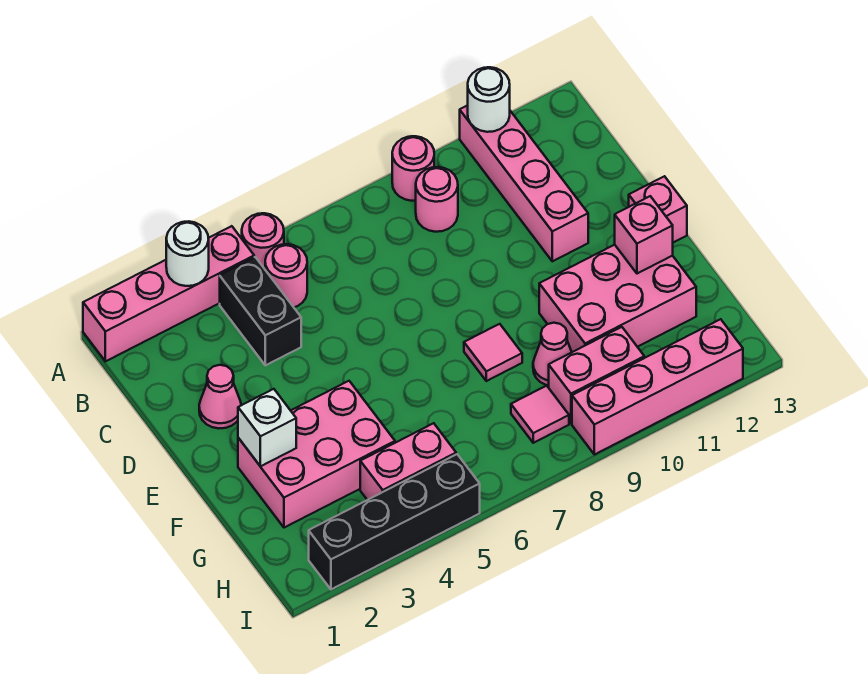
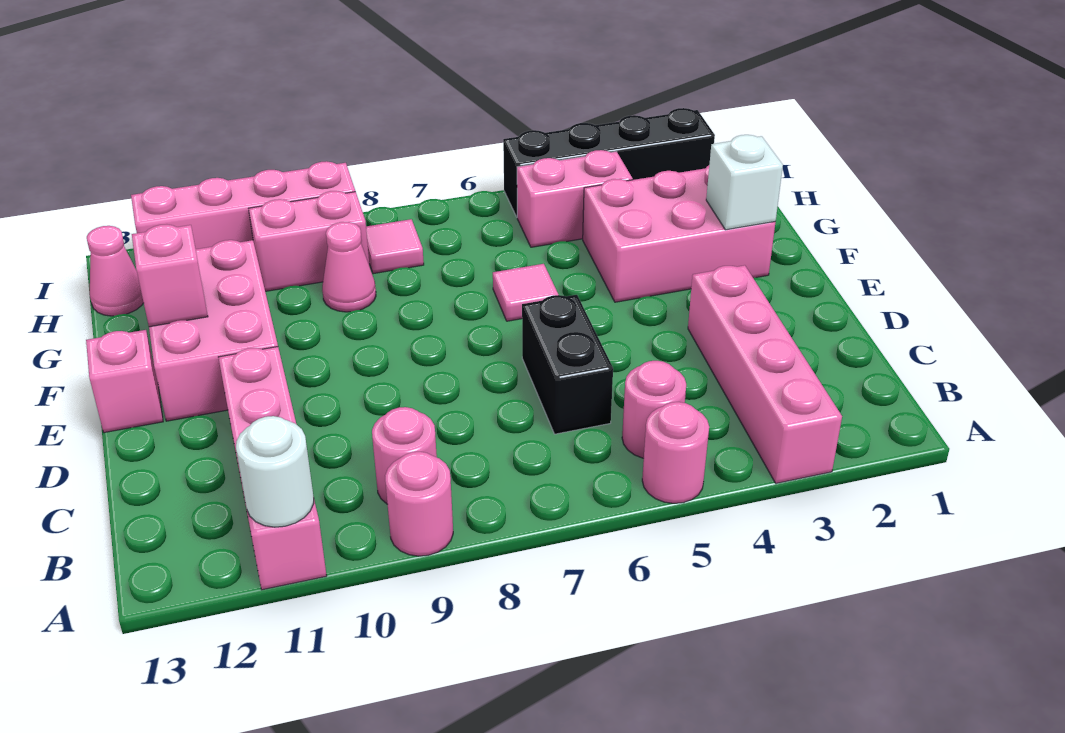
pink brick A1:A4 level 1 -> pink brick A3:D3 level 1
white round brick A3 level 2 -> none
black brick B4:C4 level 1 -> black brick C6:D6 level 1
pink cone D2 level 1 -> pink cone H13 level 1
pink tile F8 level 1 -> pink tile F6 level 1
pink brick F10:G12 level 1 -> pink brick E11:G12 level 1

